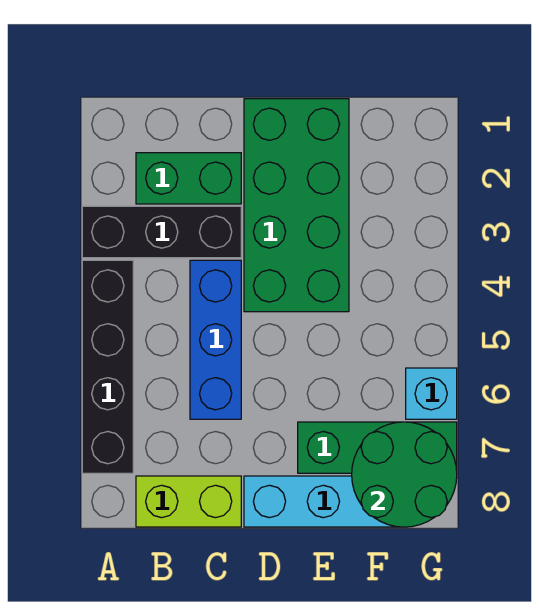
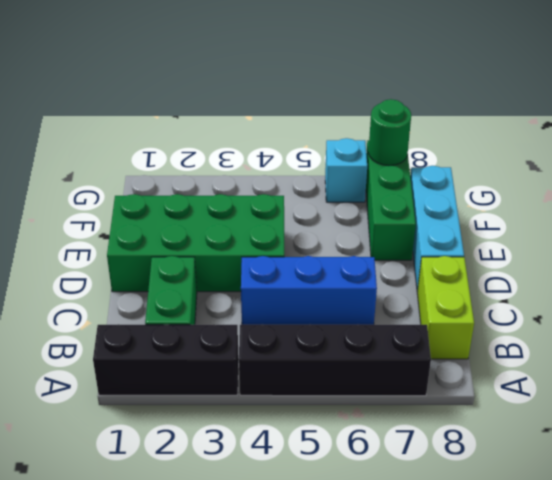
black brick A3:C3 level 1 -> black brick A1:A3 level 1
green round brick F7:G8 level 2 -> green round brick G7 level 2

